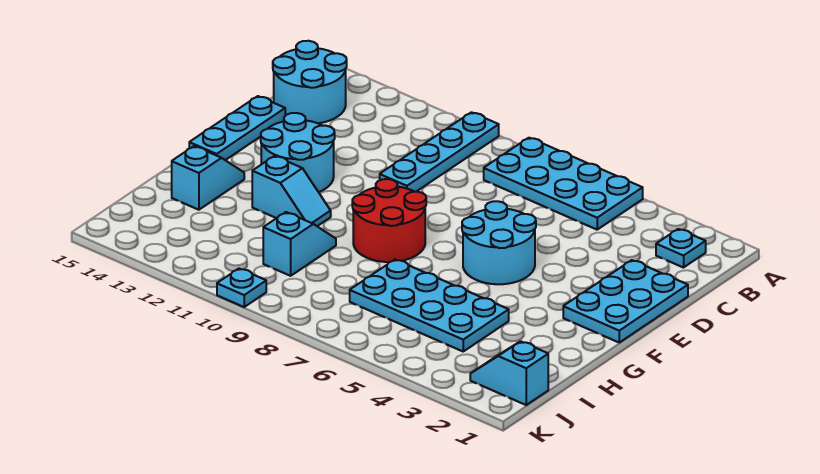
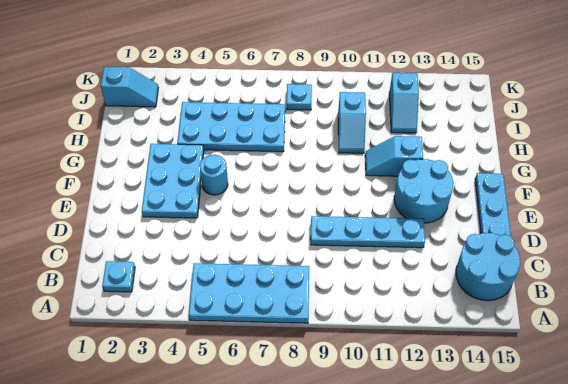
cyan plate A10:D10 level 1 -> cyan plate D9:D12 level 1
cyan plate D1:F2 level 1 -> cyan plate E3:G4 level 1
cyan round brick E5:F6 level 1 -> cyan round brick F5 level 1
red round brick F8:G9 level 1 -> none
cyan slope G14:H14 level 1 top H -> cyan slope I12:J12 level 1 top J
cyan plate K10 level 1 -> cyan plate J8 level 1

